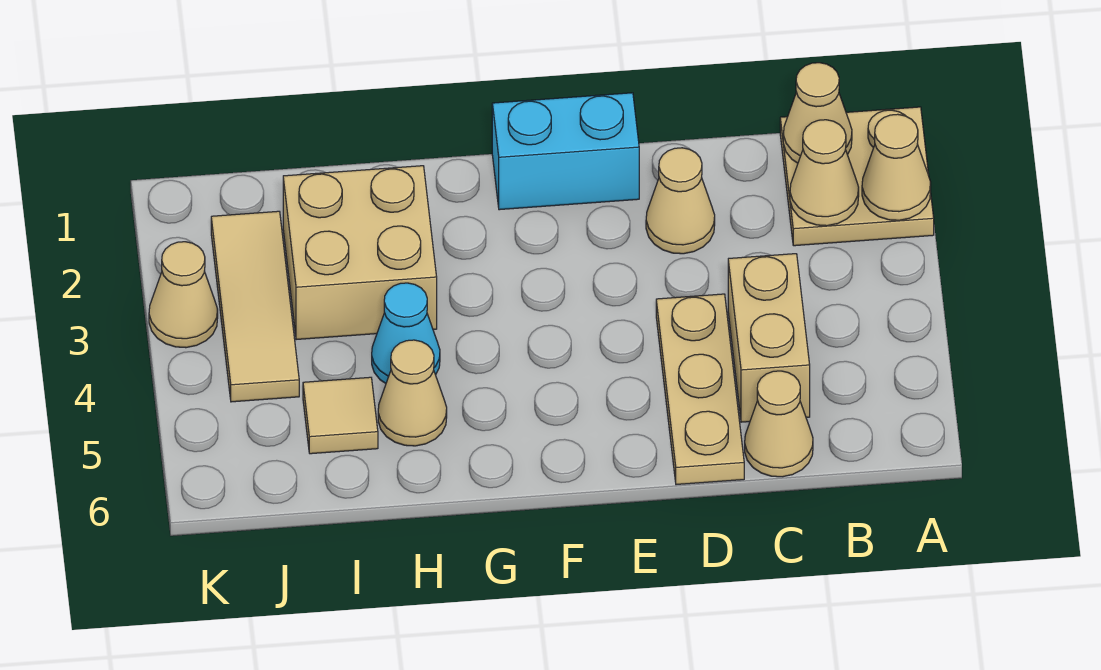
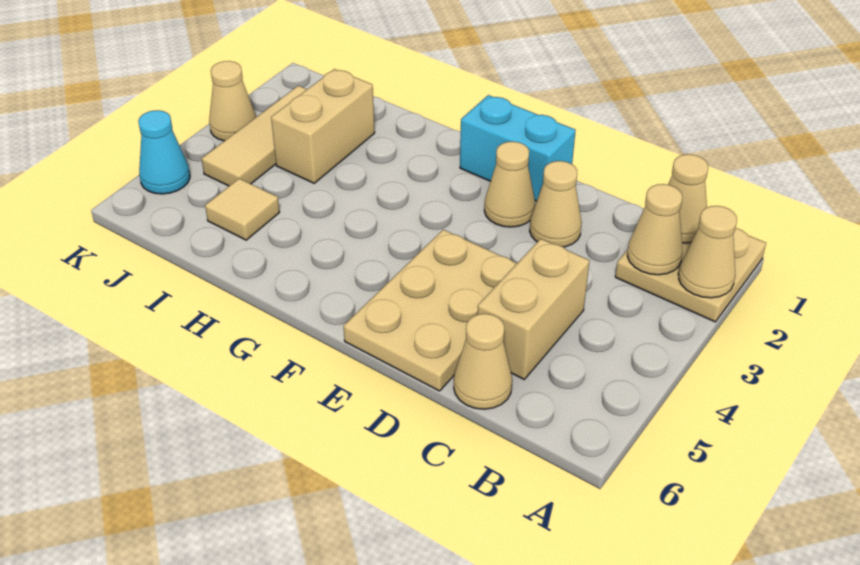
tan plate D4:D6 level 1 -> tan plate D4:E6 level 1
tan brick H2:I3 level 1 -> tan brick I2:I3 level 1
cyan cone H4 level 1 -> cyan cone K5 level 1
tan cone H5 level 1 -> tan cone E2 level 1

